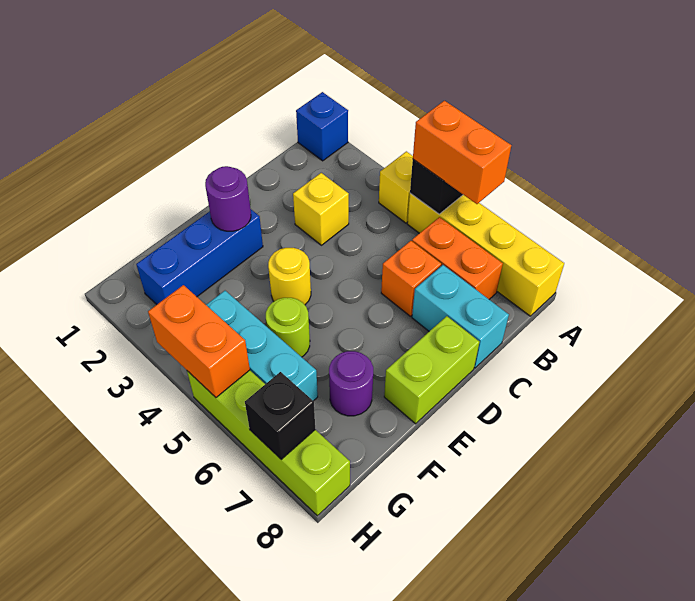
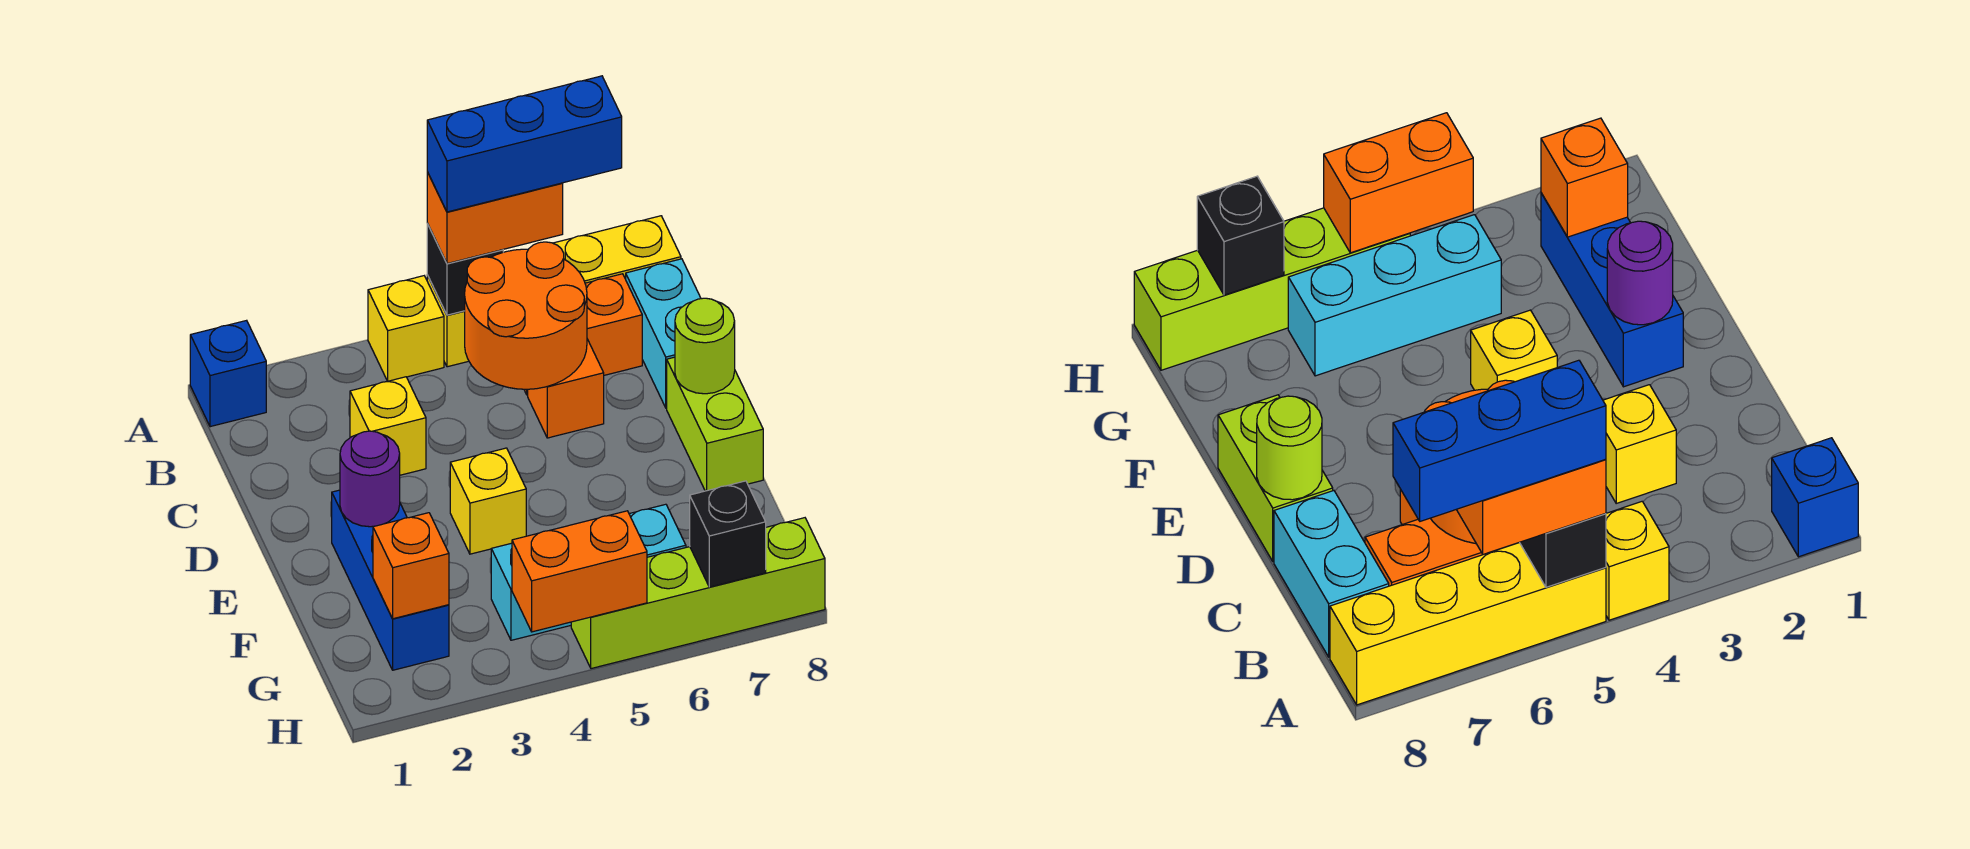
none -> blue brick A5:A7 level 4
none -> orange round brick B5:C6 level 2
cyan brick C7:C8 level 1 -> cyan brick B8:C8 level 1
yellow round brick E4 level 1 -> yellow brick E4 level 1
lime round brick F5 level 1 -> lime round brick D8 level 2
purple round brick F7 level 1 -> none
none -> orange brick G2 level 2

